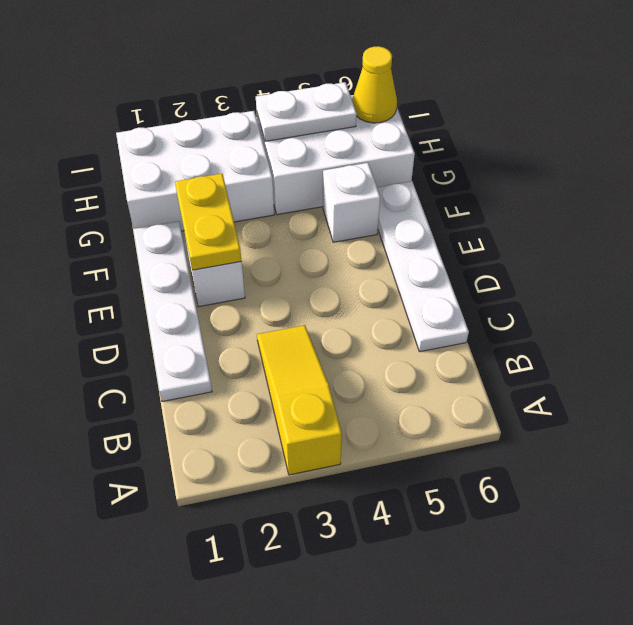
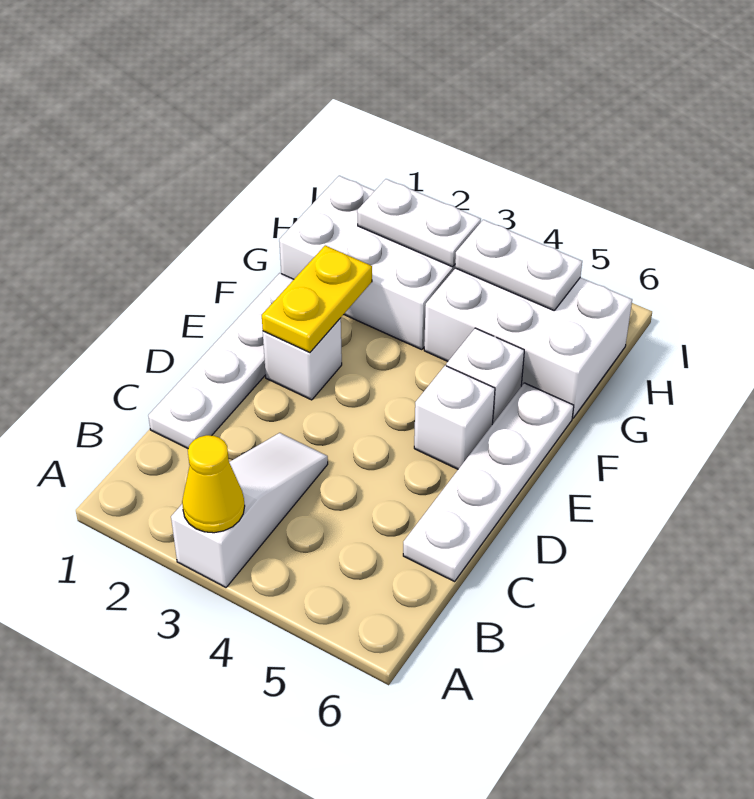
yellow slope A3:C3 level 1 top A -> white slope A3:C3 level 1 top A
none -> white brick E5 level 1
none -> white plate H2:H3 level 2
yellow cone H6 level 2 -> yellow cone A3 level 2

